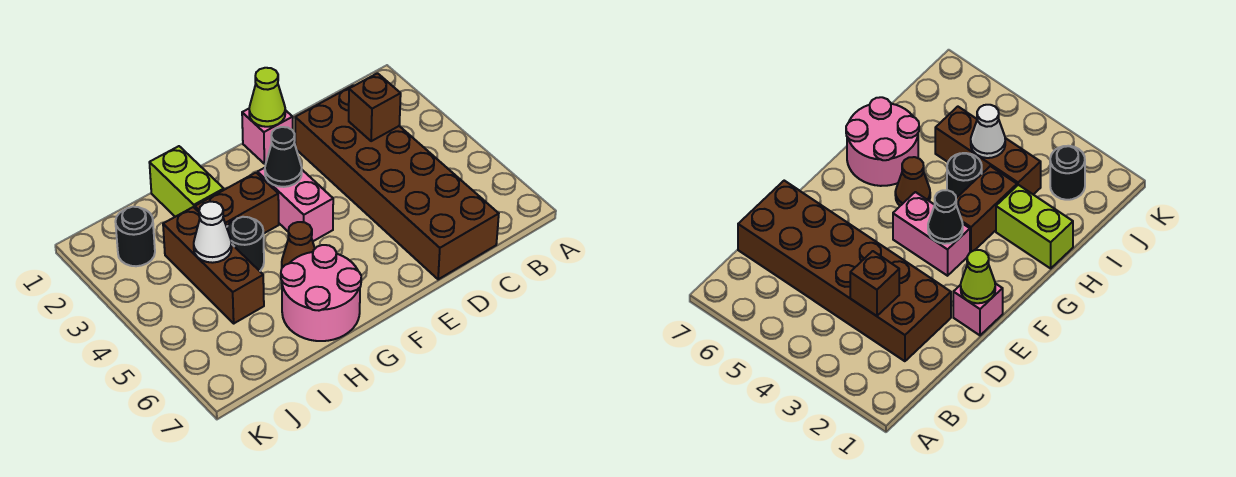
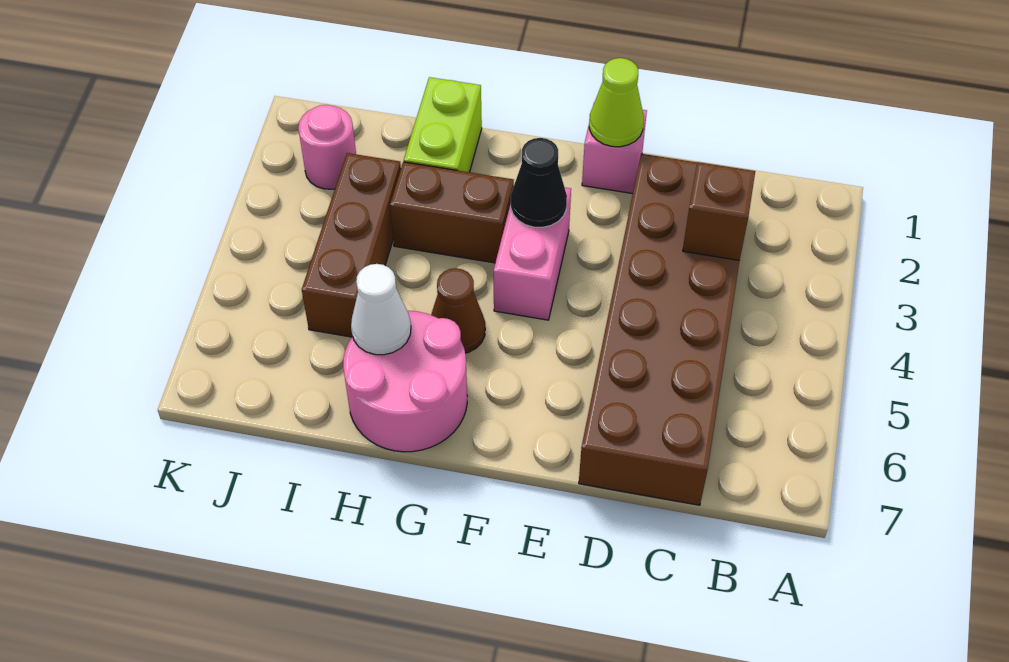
black round brick H4 level 1 -> none
white cone I4 level 2 -> white cone H6 level 2
black round brick J2 level 1 -> pink round brick J2 level 1

